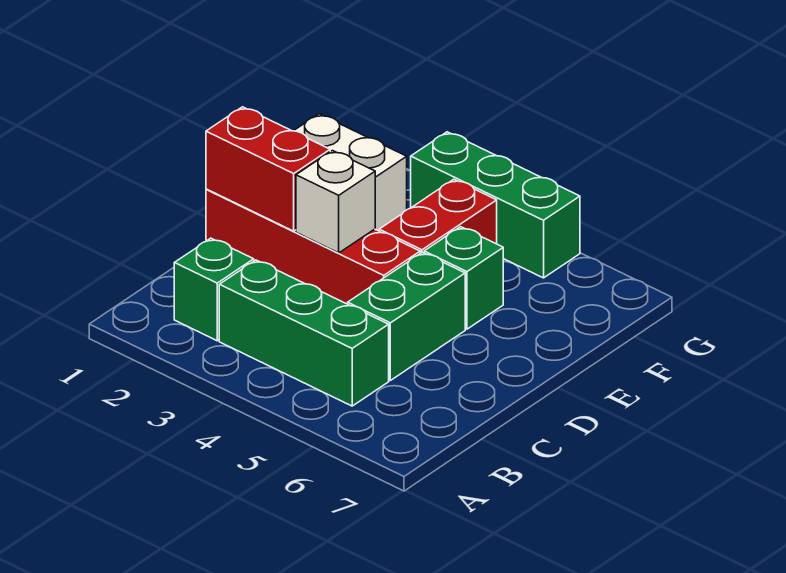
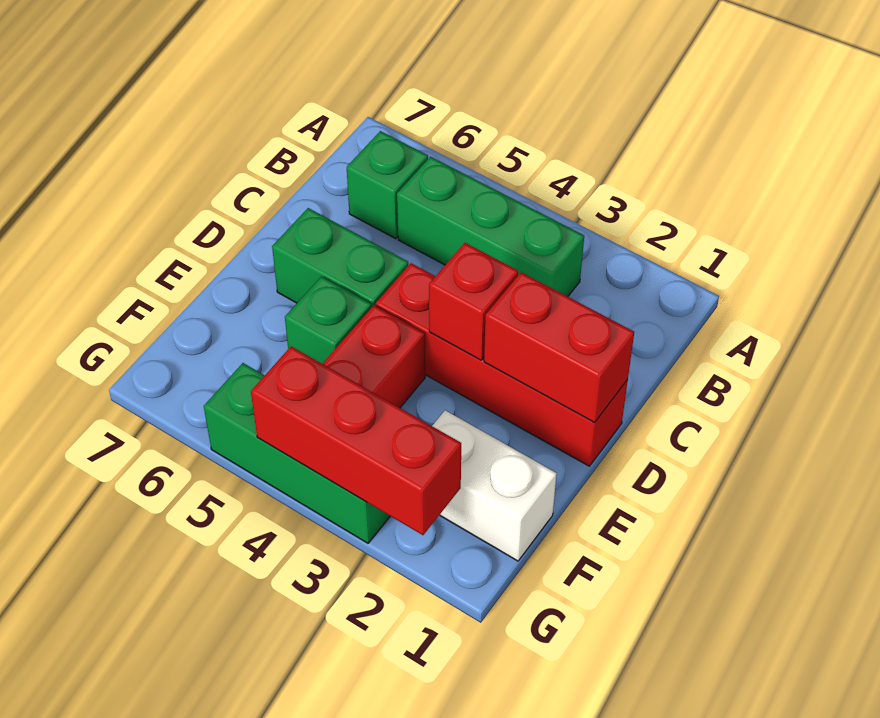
green brick B2 level 1 -> green brick B6 level 1
green brick C5:D5 level 1 -> green brick D5:D6 level 1
white brick D3 level 2 -> red brick D3 level 2
none -> red brick G2:G4 level 2

